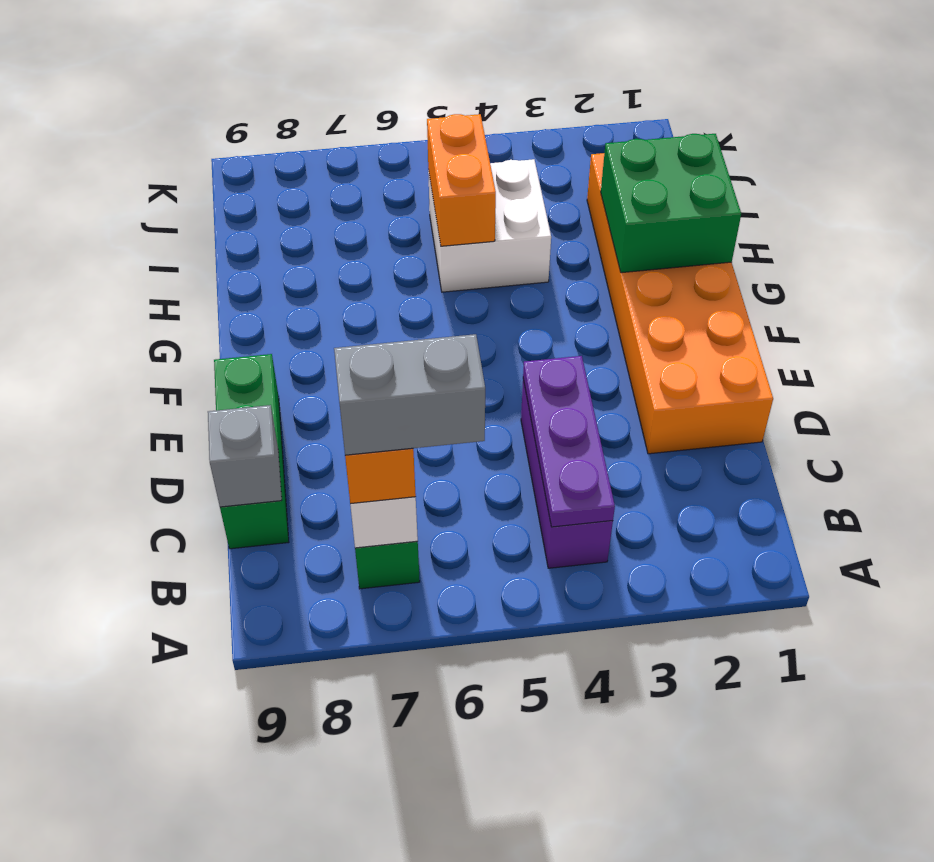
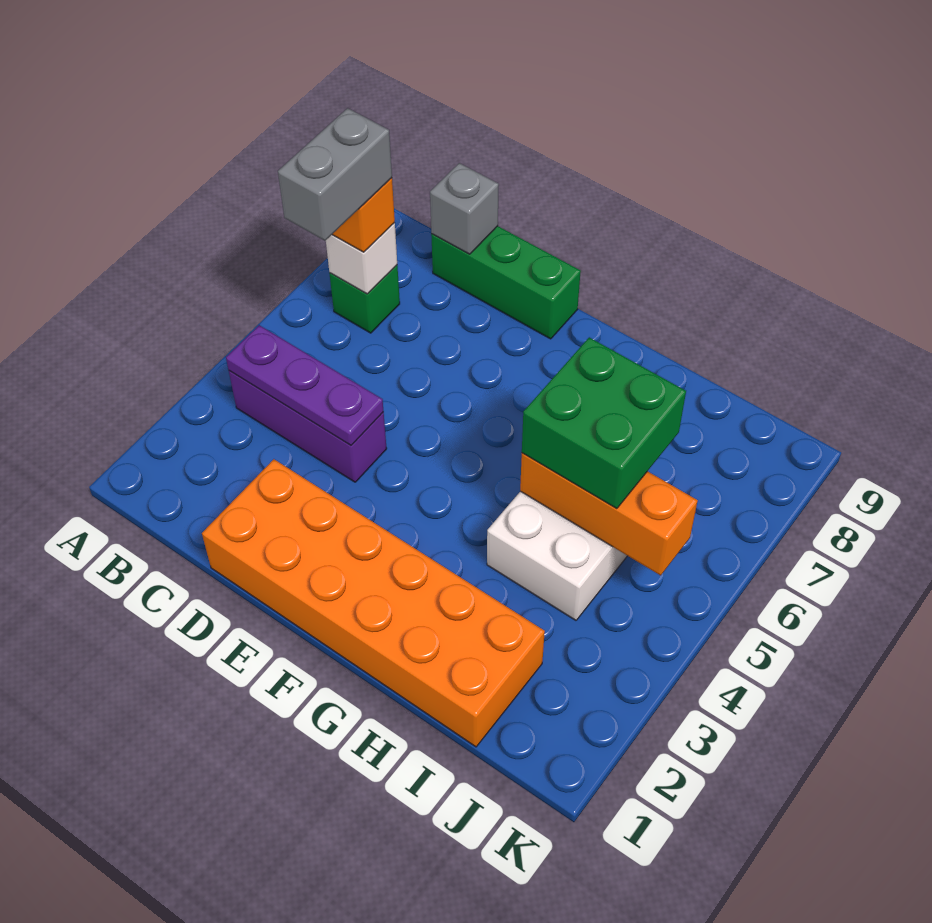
green brick G1:H2 level 2 -> green brick H5:I6 level 3
orange brick H5:I5 level 2 -> orange brick H5:J5 level 2

